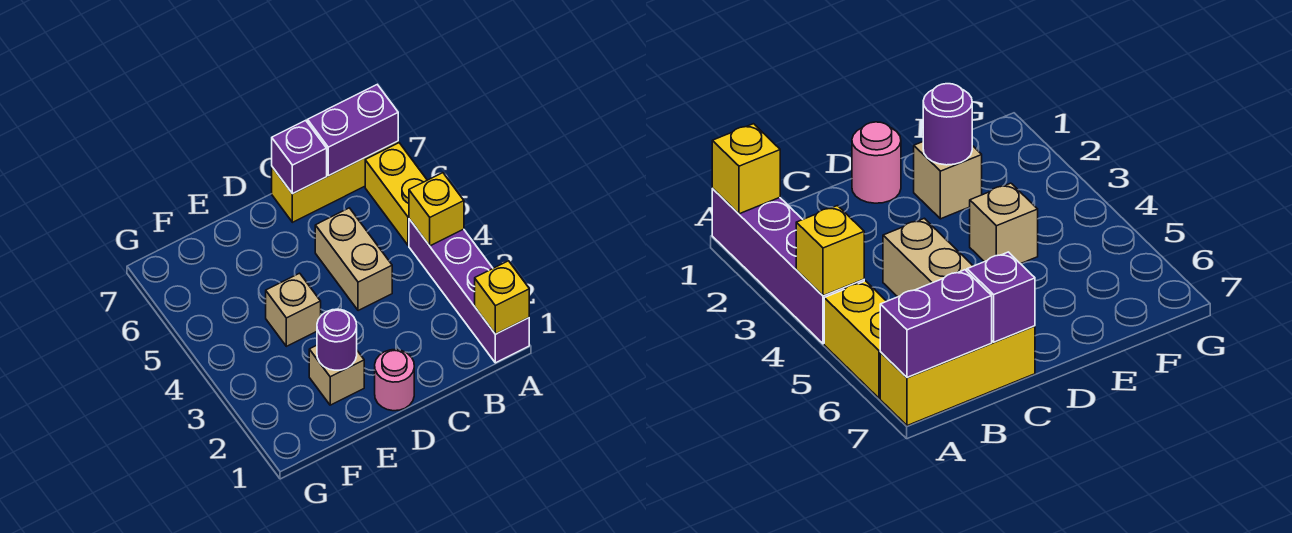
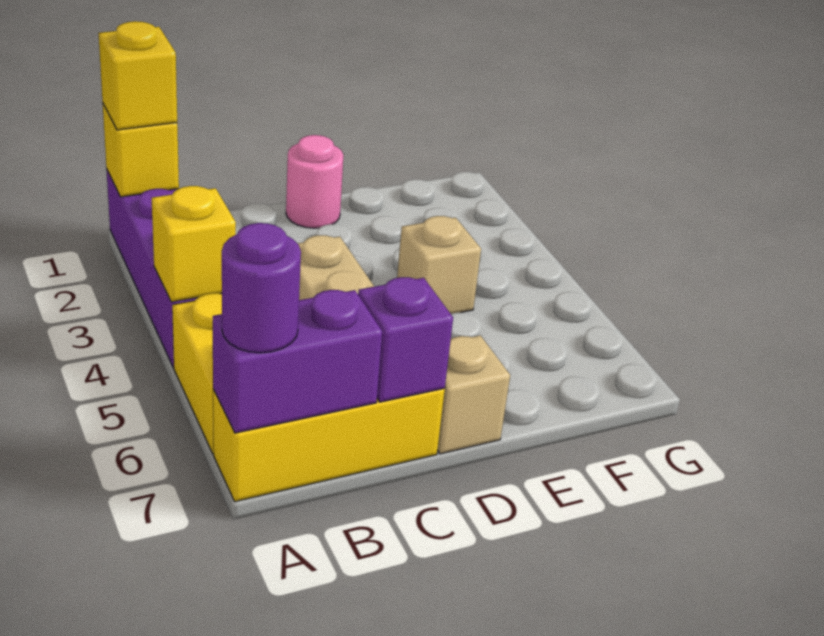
none -> yellow brick A1 level 3
tan brick E2 level 1 -> tan brick D7 level 1
purple round brick E2 level 2 -> purple round brick A7 level 3

